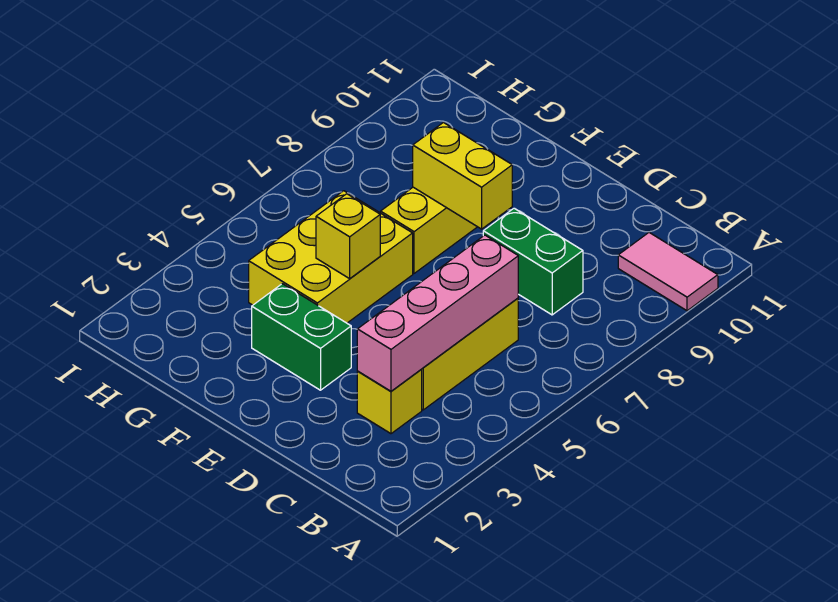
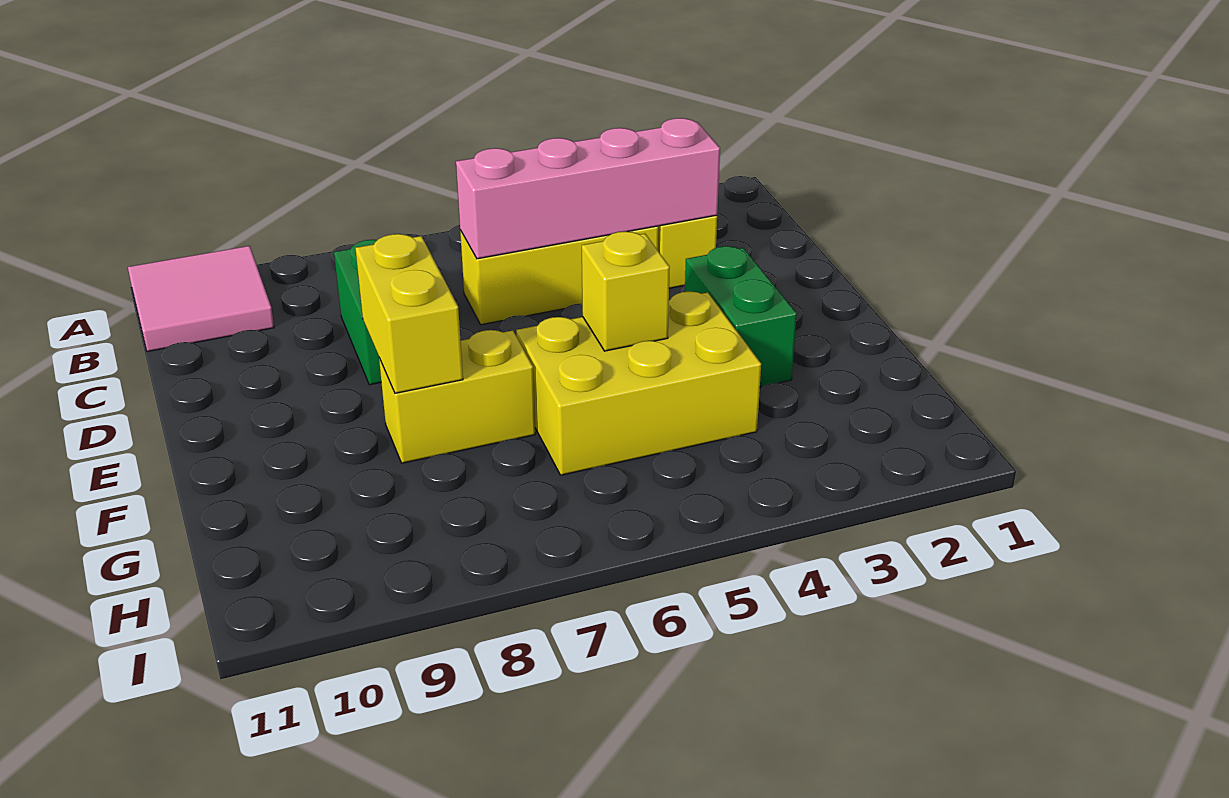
pink tile A10:B10 level 1 -> pink tile A10:B11 level 1

